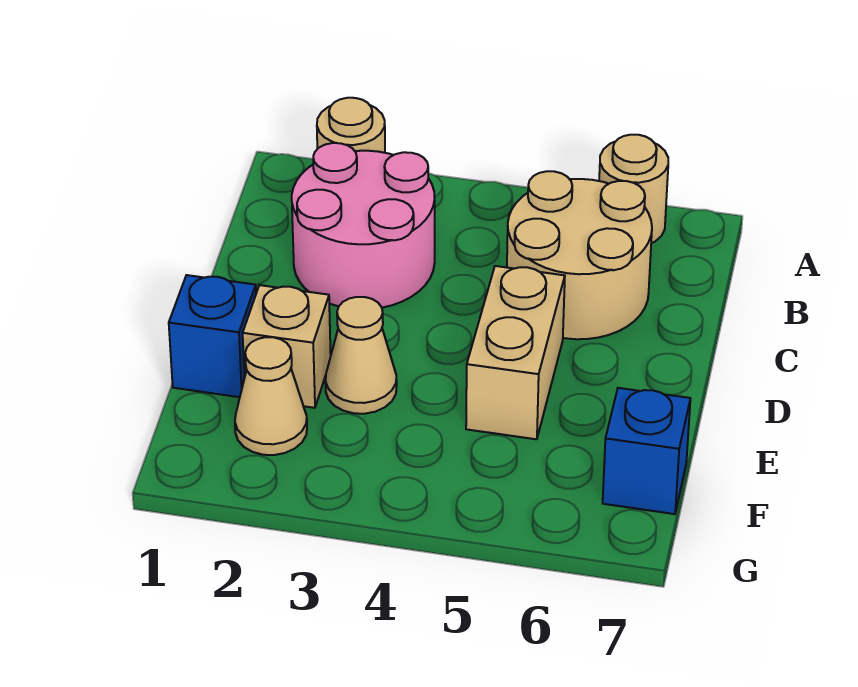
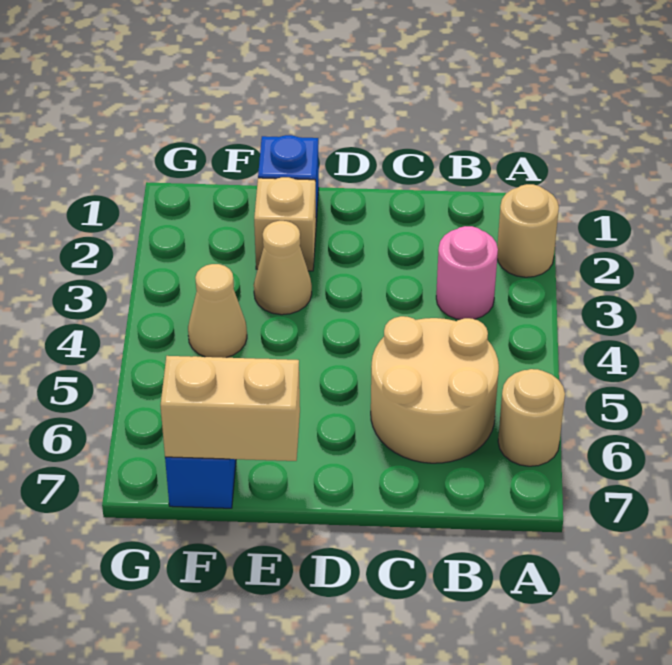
pink round brick B2:C3 level 1 -> pink round brick B3 level 1
tan brick D5:E5 level 1 -> tan brick E7:F7 level 2
tan cone F2 level 1 -> tan cone F4 level 1

